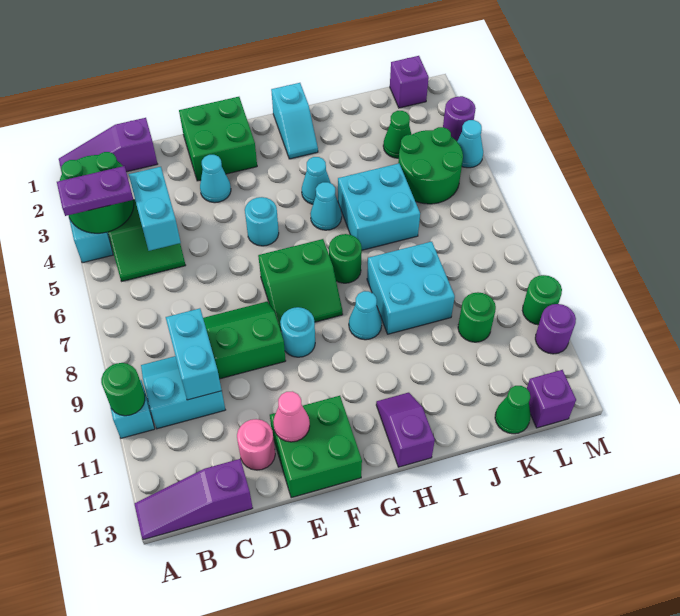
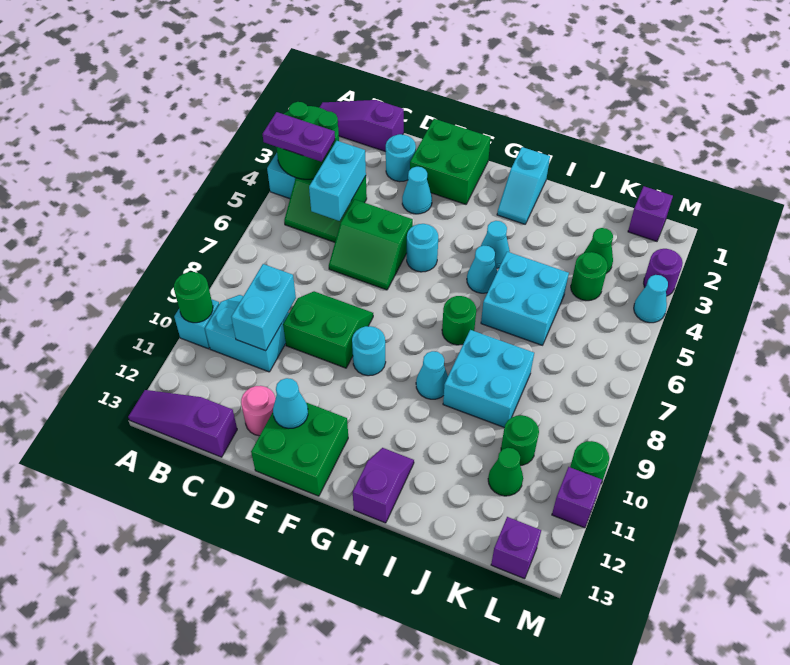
none -> cyan round brick D2 level 1
pink cone E12 level 2 -> cyan cone E12 level 2
green slope F7:G8 level 1 top 7 -> green slope D5:E6 level 1 top 5
green round brick K4:L5 level 1 -> green round brick K4 level 1
green cone K13 level 1 -> green cone K11 level 1
purple round brick M11 level 1 -> purple brick M11 level 1

